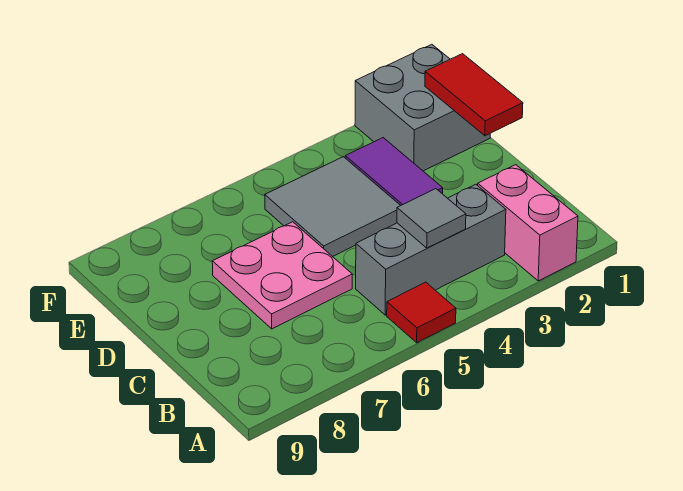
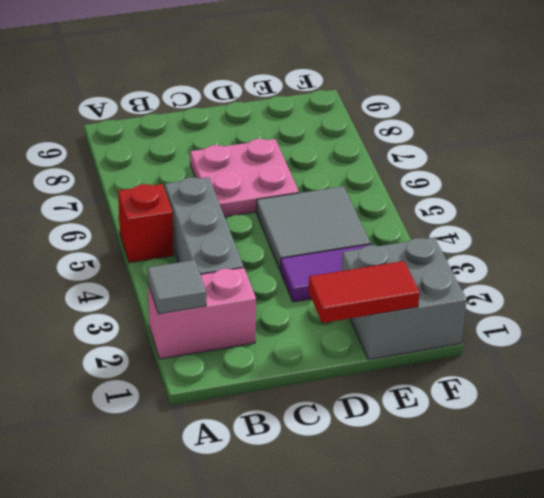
red tile A5 level 1 -> red brick A5 level 1
grey tile B4 level 2 -> grey tile A2 level 2

